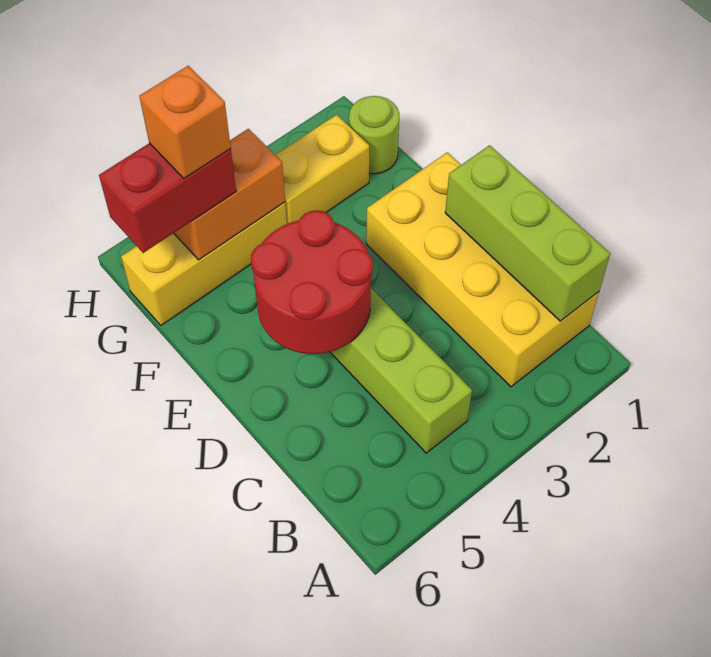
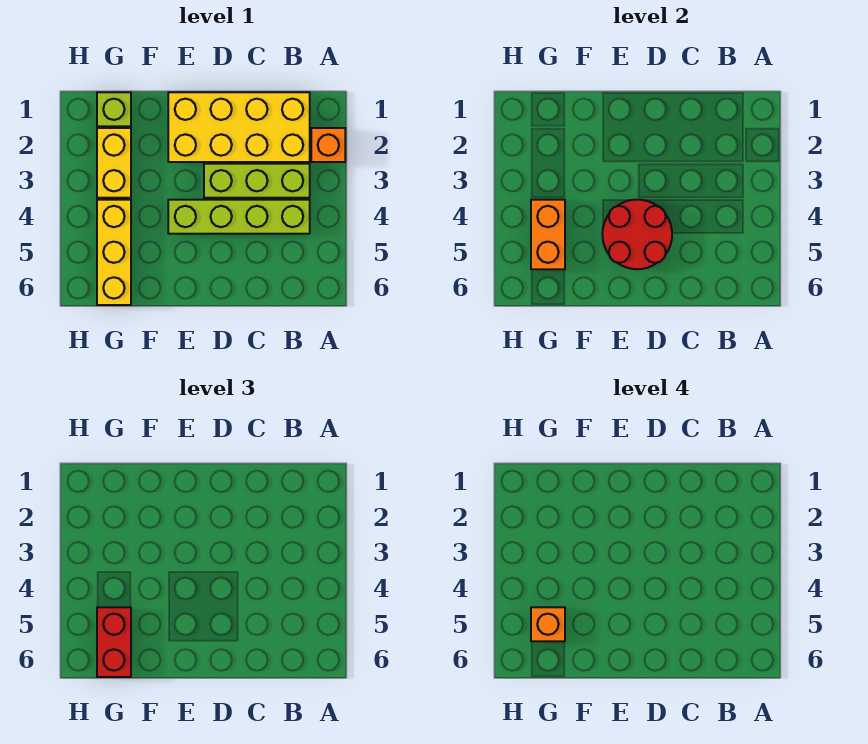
none -> orange brick A2 level 1
lime brick B1:D1 level 2 -> lime brick B3:D3 level 1
lime round brick G1 level 1 -> lime brick G1 level 1

